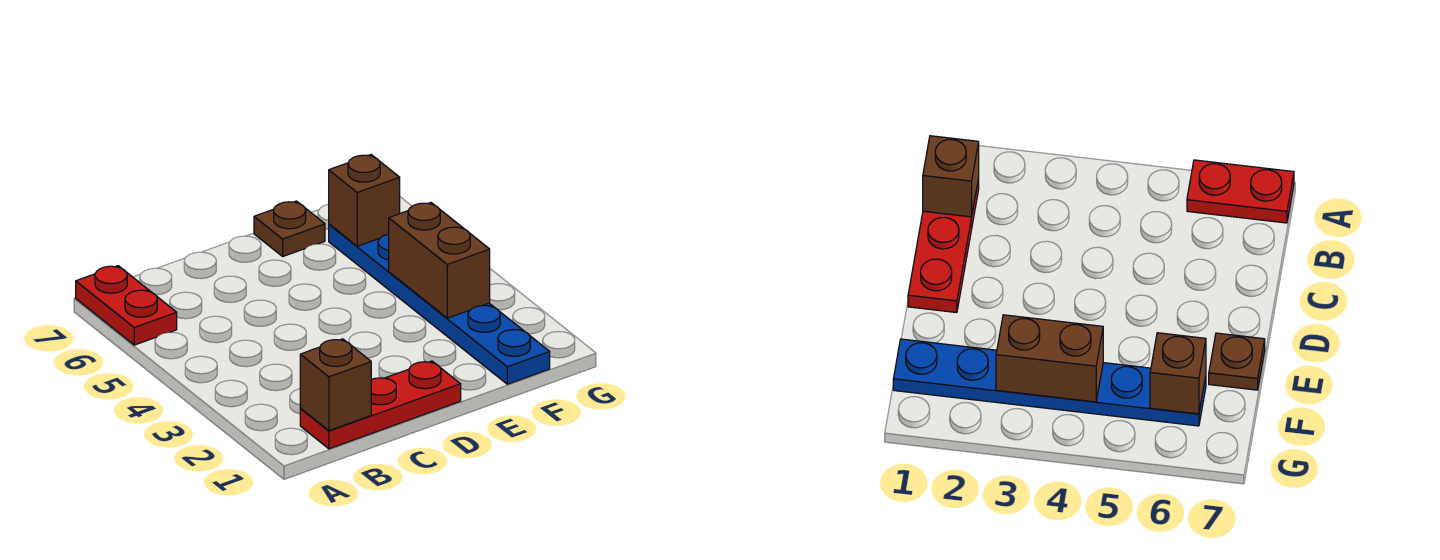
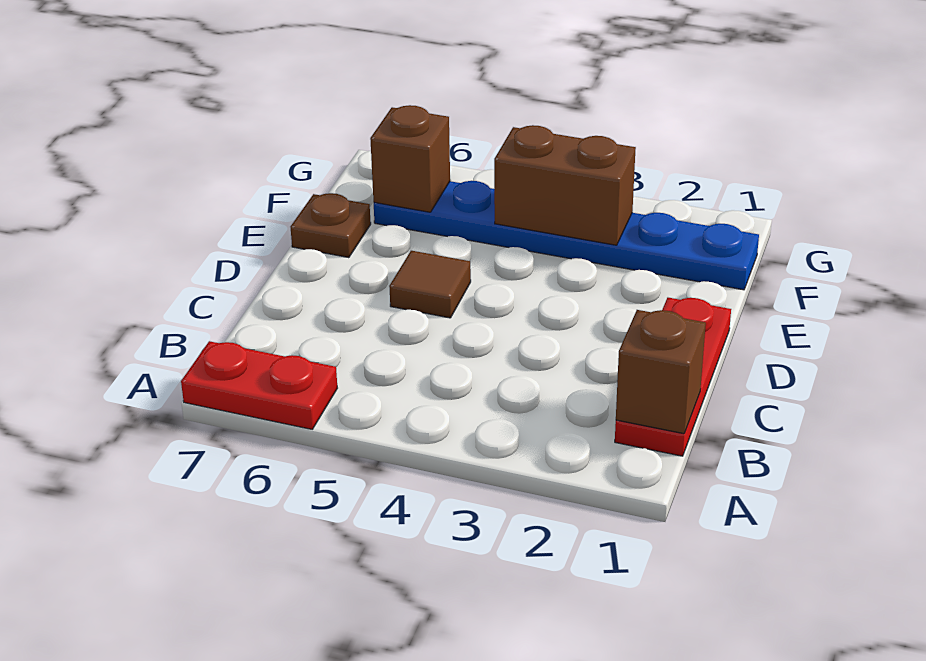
none -> brown tile D5 level 1

